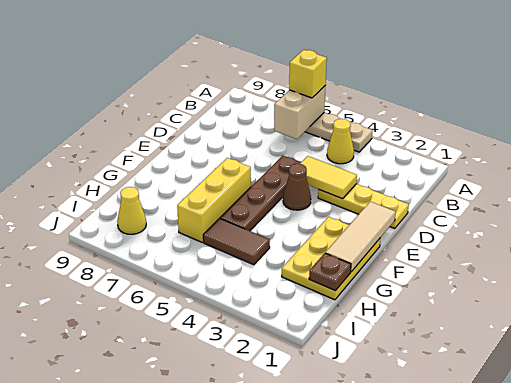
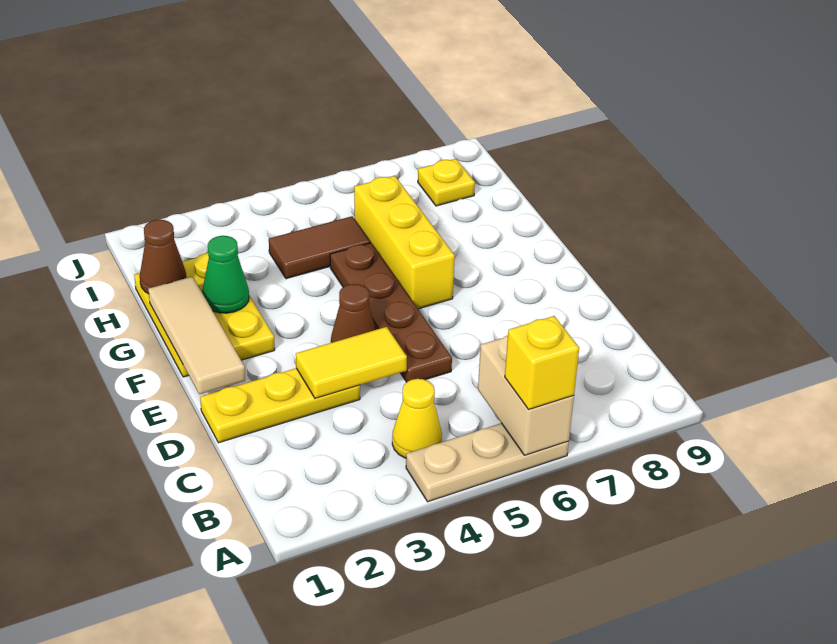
none -> green cone G2 level 2
brown plate H1 level 2 -> brown cone H1 level 2
yellow cone I8 level 1 -> yellow plate I8 level 1

